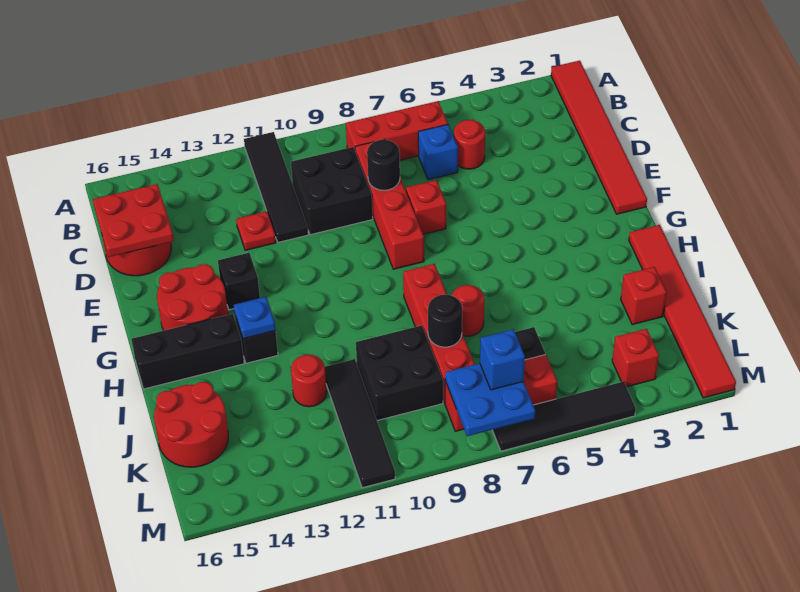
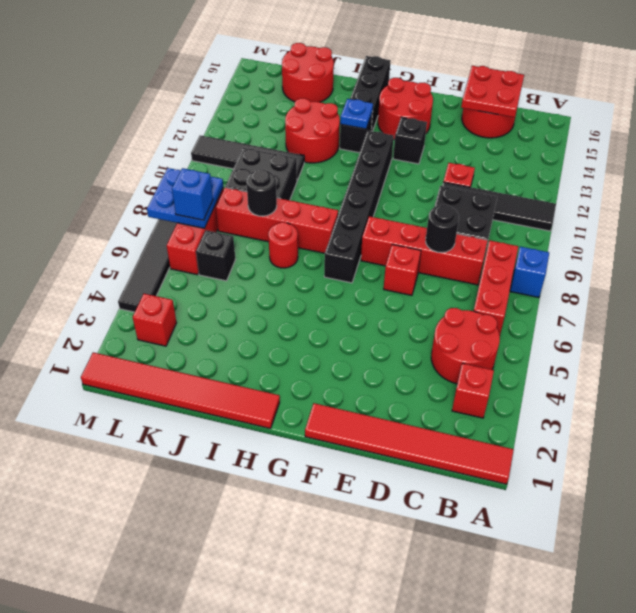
red round brick C5 level 1 -> red round brick B4:C5 level 1
blue brick C6 level 1 -> blue brick A8 level 1
none -> black brick G7:G12 level 1
red brick J2 level 1 -> red brick B3 level 1
red round brick J12 level 1 -> red round brick I12:J13 level 1

